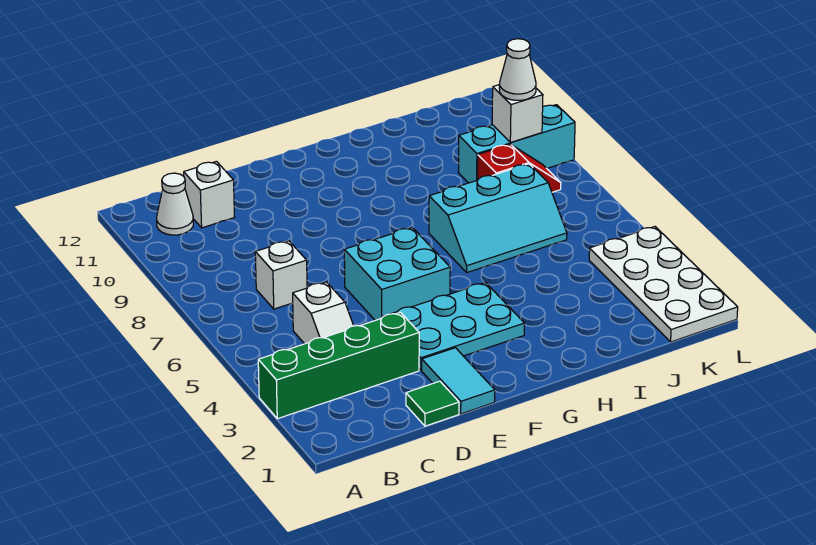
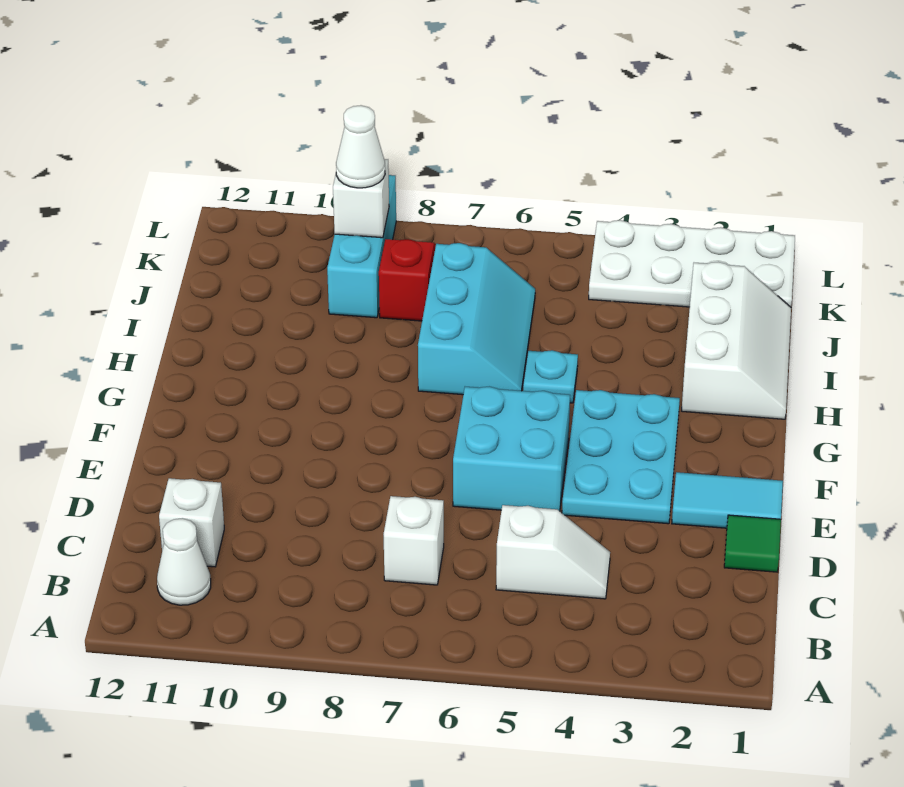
green brick A3:D3 level 1 -> none
none -> white slope H1:J2 level 1 top 2
none -> cyan plate H5 level 1

